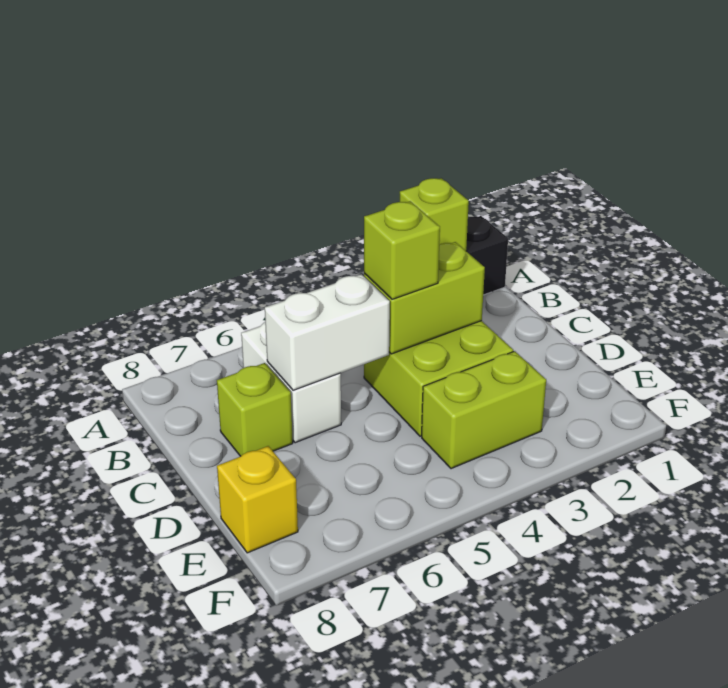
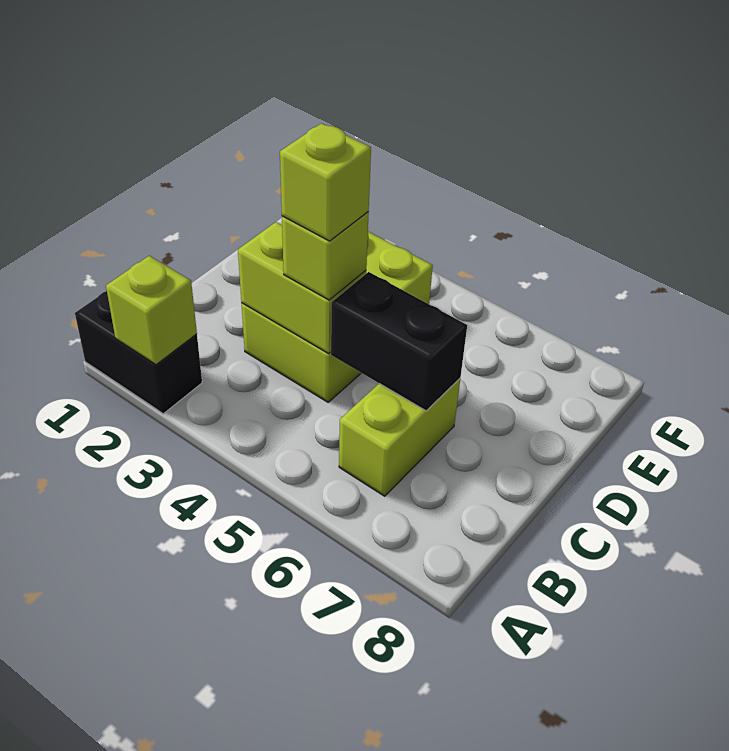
white brick B6:C6 level 1 -> lime brick B6:C6 level 1
white brick C5:C6 level 2 -> black brick C5:C6 level 2
lime brick C7 level 1 -> lime brick C4 level 4
yellow brick E8 level 1 -> none

